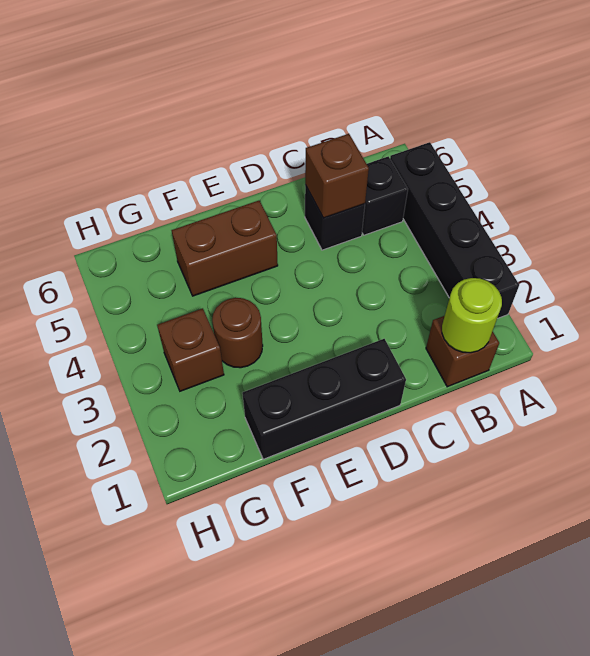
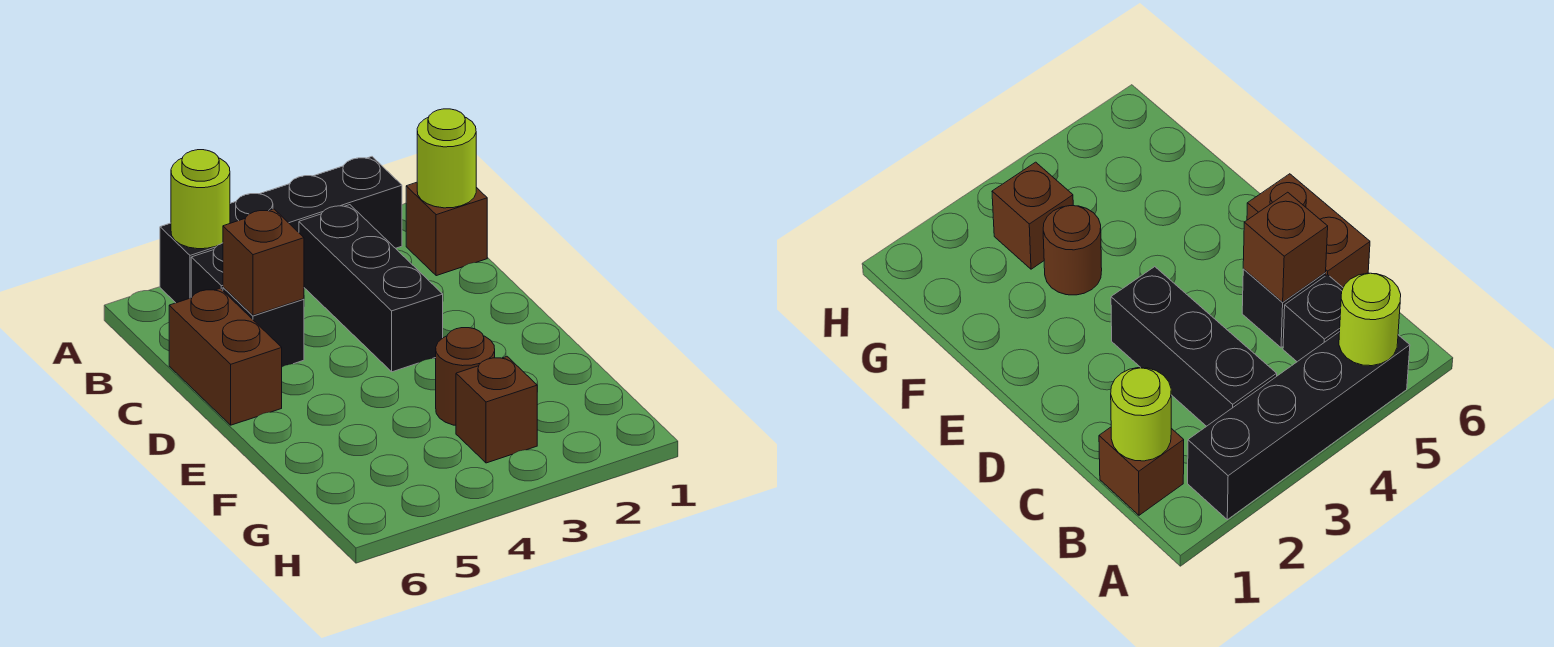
none -> lime round brick A5 level 2
black brick D1:F1 level 1 -> black brick B3:D3 level 1
brown brick E5:F5 level 1 -> brown brick C6:D6 level 1

